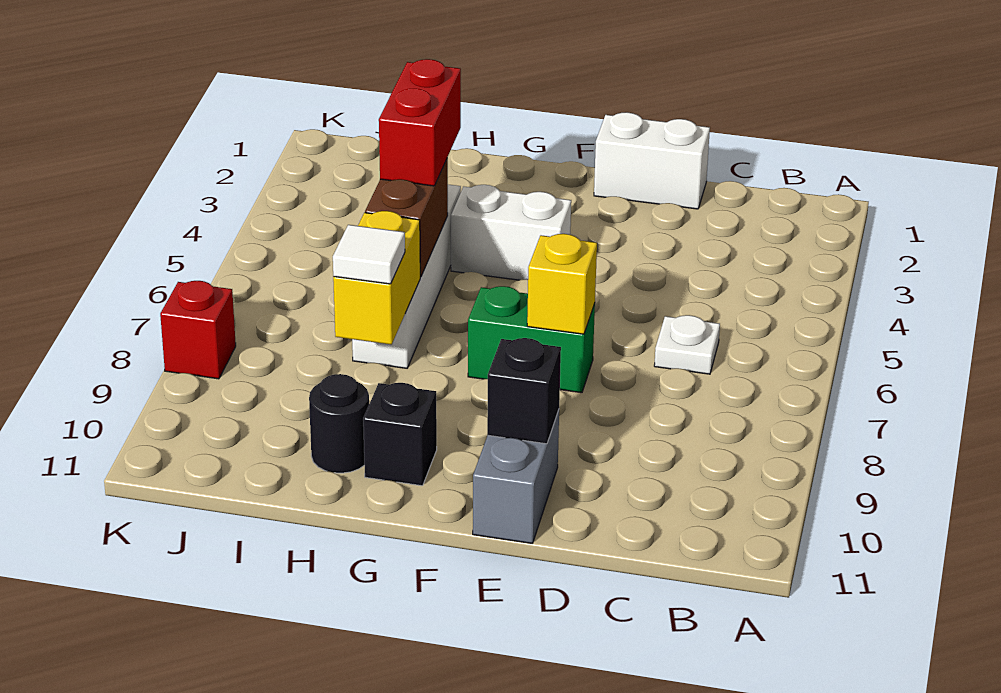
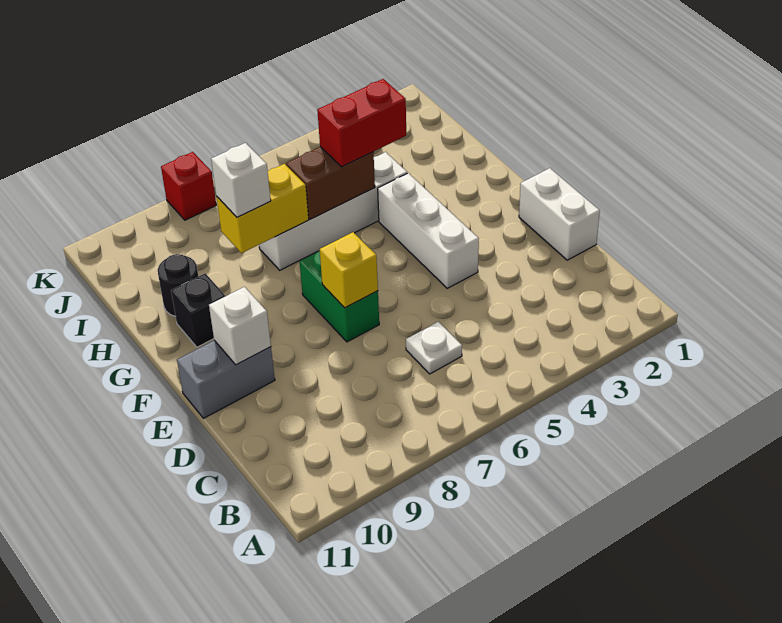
black brick E10 level 2 -> white brick E10 level 2
white brick F4:G4 level 1 -> white brick E4:G4 level 1
white tile H8 level 3 -> white brick H8 level 3

